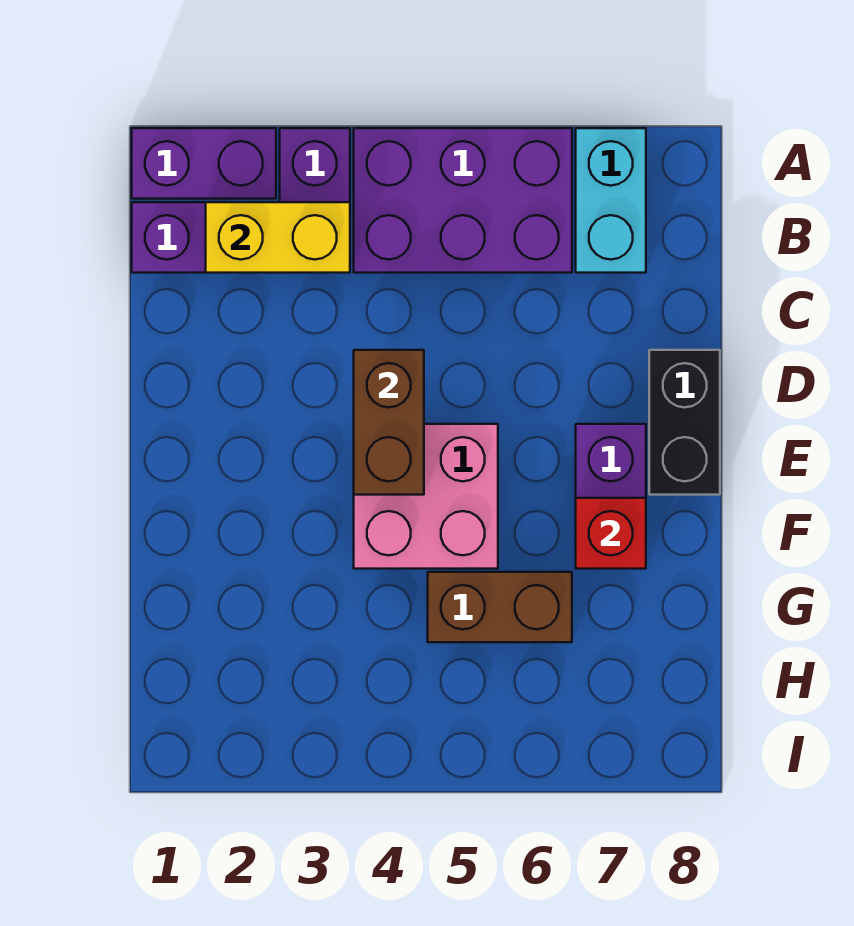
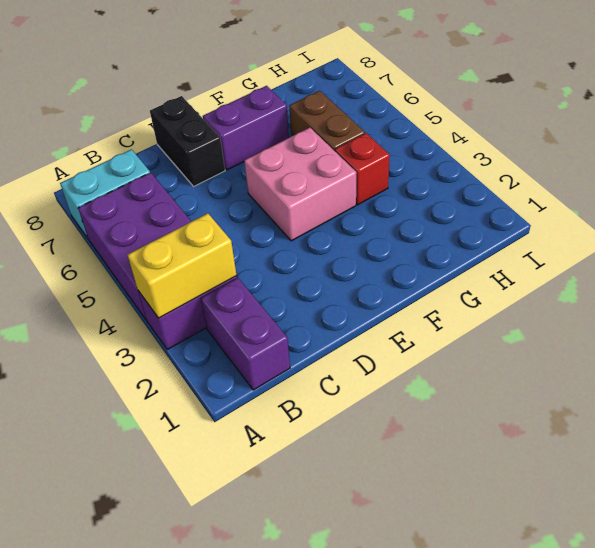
purple brick A1:A2 level 1 -> none
yellow brick B2:B3 level 2 -> yellow brick A3:B3 level 2
brown brick D4:E4 level 2 -> none
black brick D8:E8 level 1 -> black brick D7:D8 level 1
red brick F7 level 2 -> red brick G4 level 1

